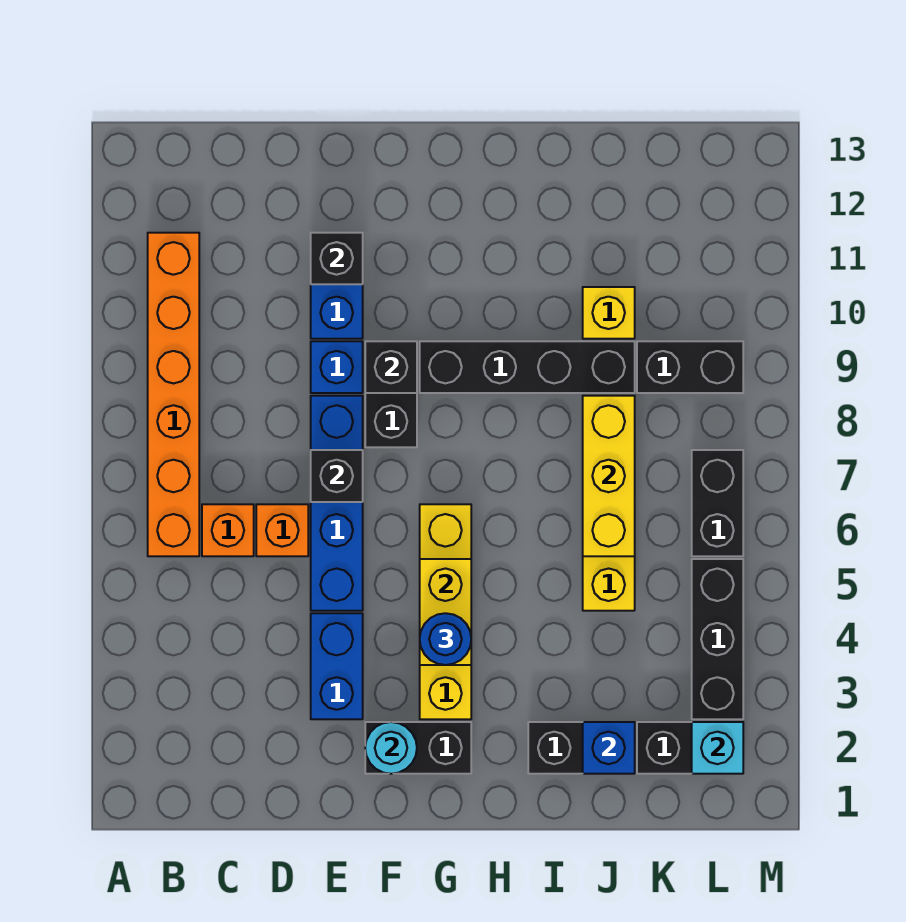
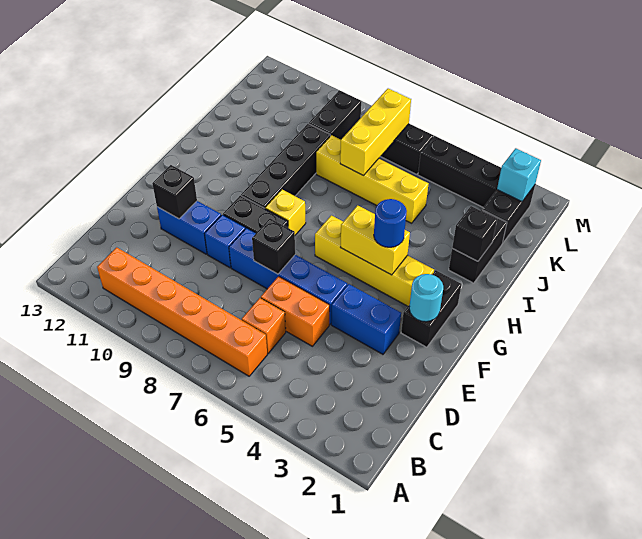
orange brick D6 level 1 -> orange brick D5:D6 level 1
black brick F9 level 2 -> black brick I2 level 2
blue brick J2 level 2 -> none
yellow brick J6:J8 level 2 -> yellow brick J7:L7 level 2
yellow brick J10 level 1 -> yellow brick G8 level 1

